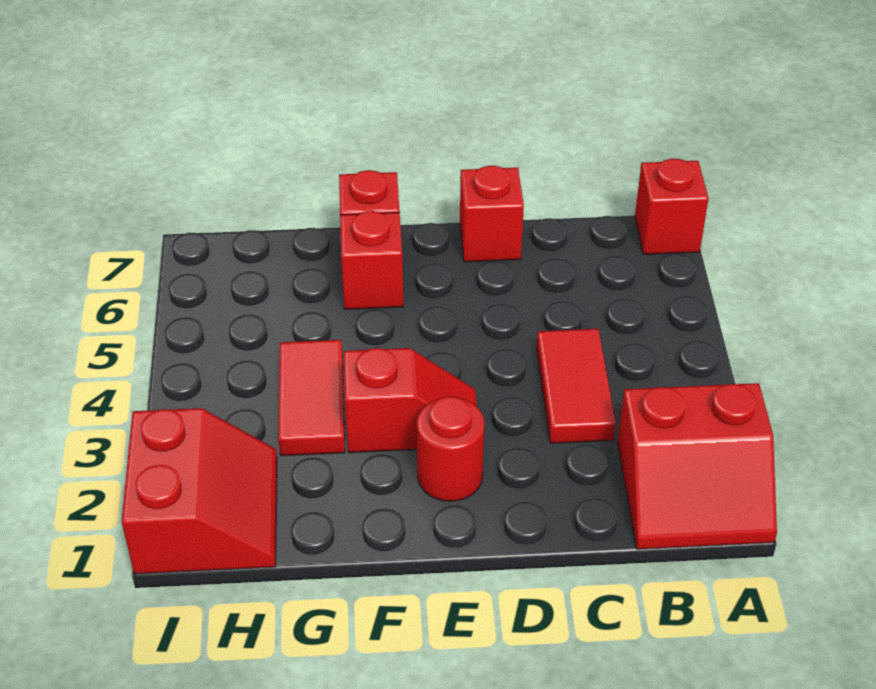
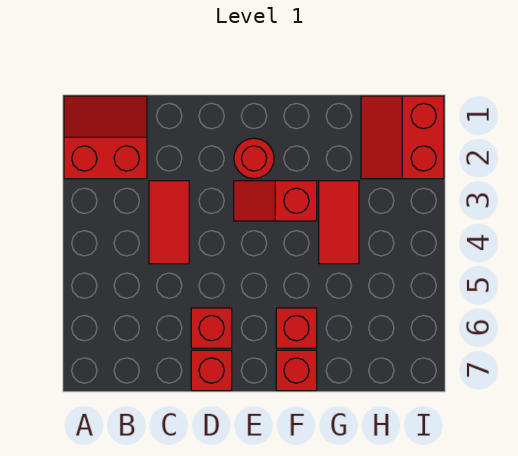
red brick A7 level 1 -> red brick D6 level 1

